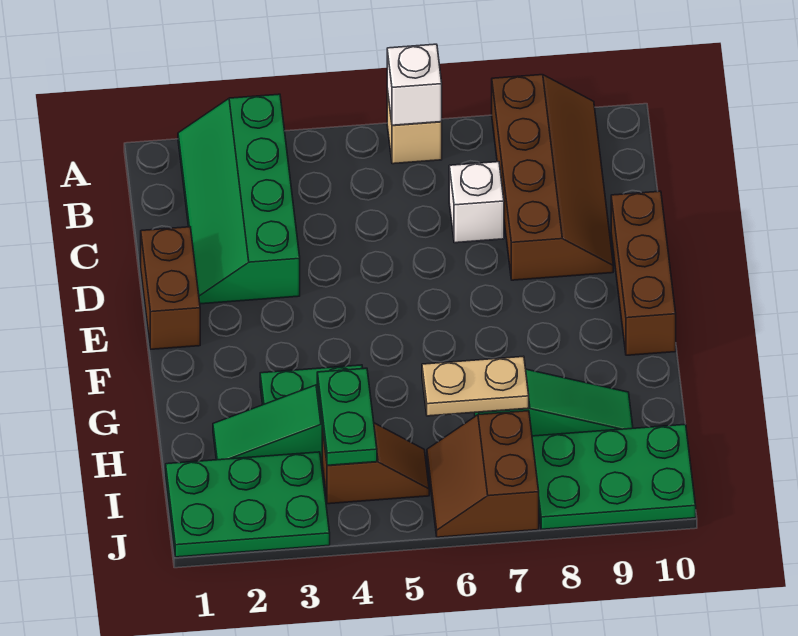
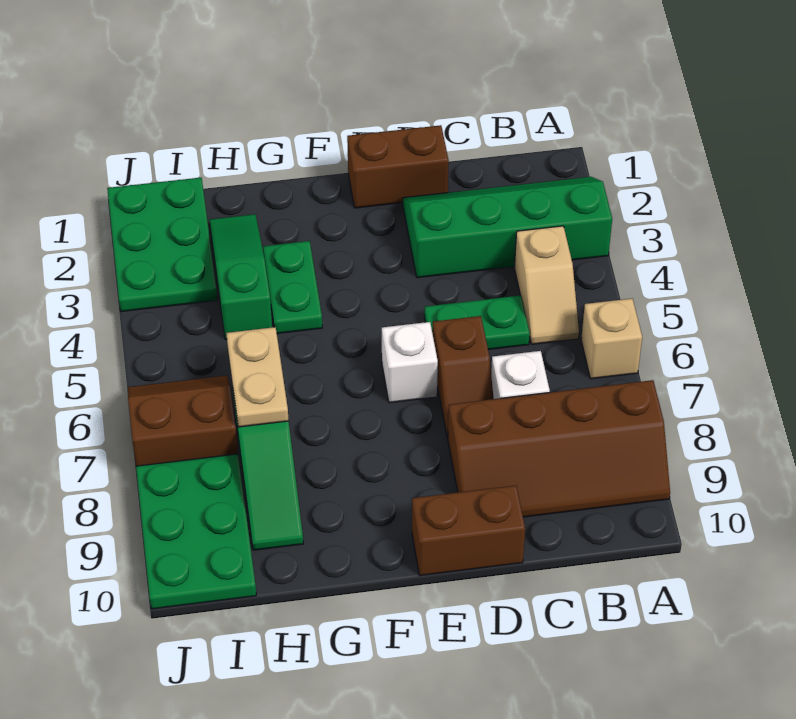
white brick A6 level 2 -> white brick E6 level 1
none -> tan slope B4:B5 level 1 top 4
brown brick D10:F10 level 1 -> brown brick D10:E10 level 1
green plate H4:I4 level 2 -> green plate C5:D5 level 1
brown slope I4:I5 level 1 top 4 -> brown slope D6:D7 level 1 top 6

